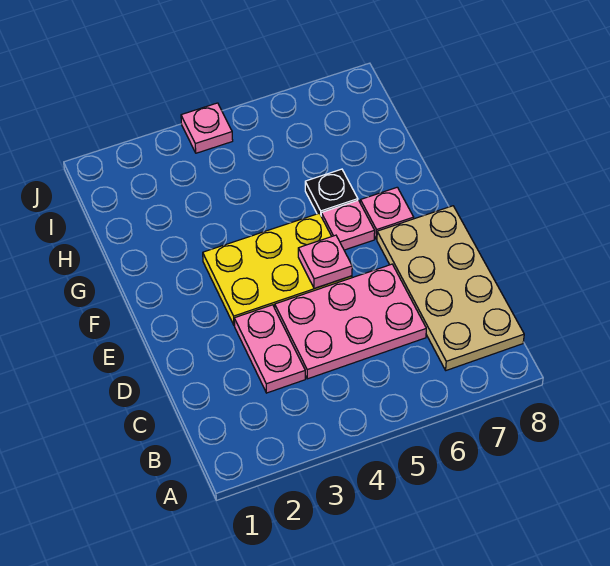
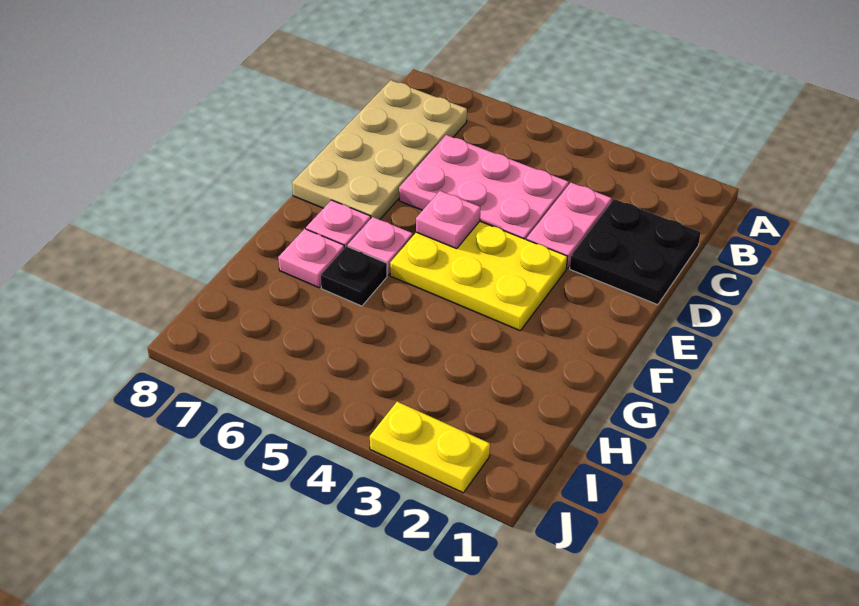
none -> black plate C1:D2 level 1
none -> yellow plate J2:J3 level 1
pink plate J4 level 1 -> pink plate G7 level 1

